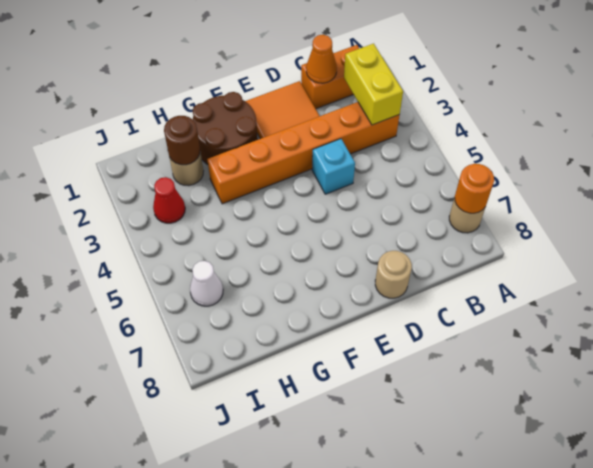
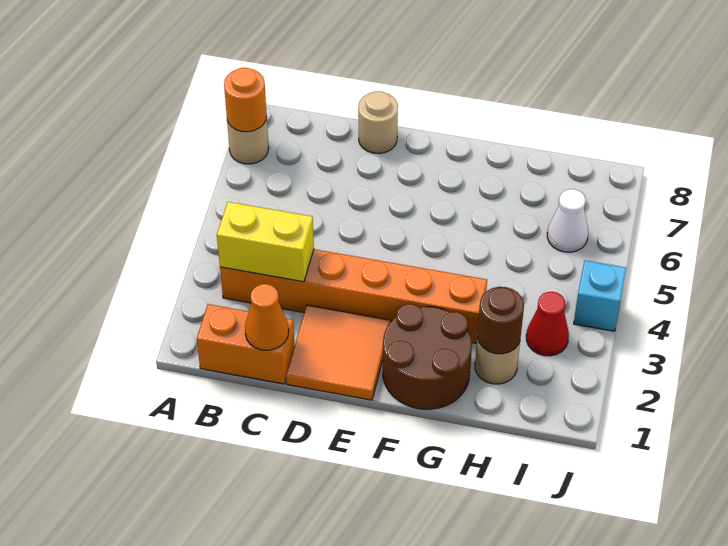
yellow brick B2:B3 level 2 -> yellow brick B3:C3 level 2
cyan brick D4 level 1 -> cyan brick J4 level 1

